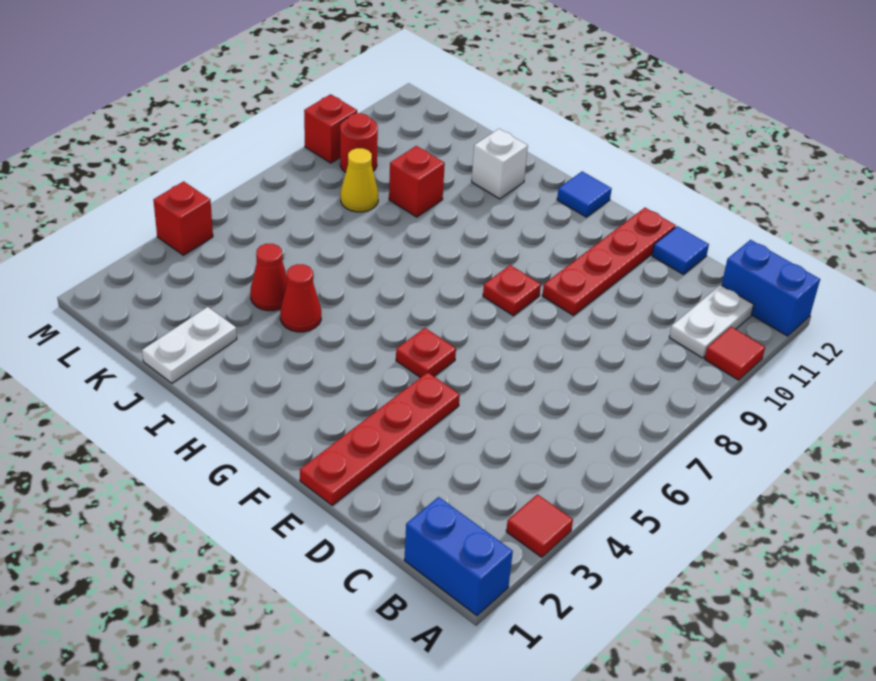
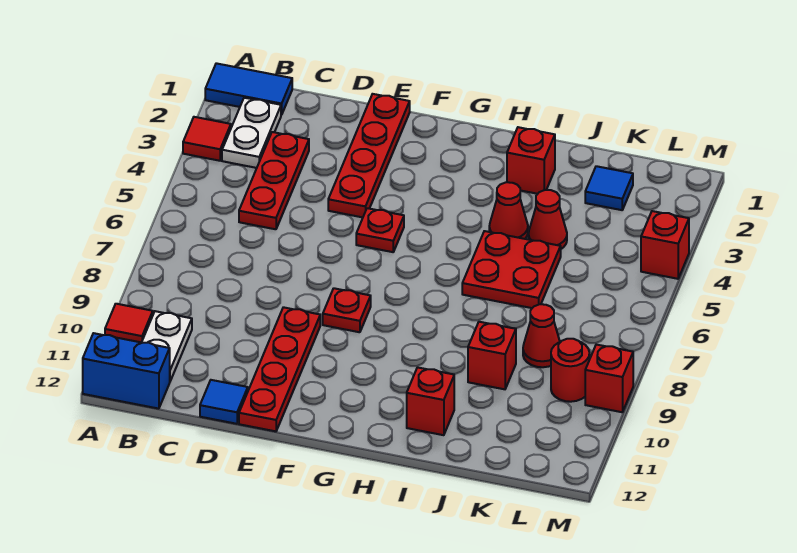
blue brick A1:B1 level 1 -> blue tile A1:B1 level 1
none -> red plate C3:C5 level 1
blue tile G12 level 1 -> blue tile K2 level 1
none -> red brick I2 level 1
none -> red plate I5:J6 level 1
white brick I11 level 1 -> red brick I11 level 1
white plate J1:J2 level 1 -> white plate B2:B3 level 1
yellow cone K8 level 1 -> red cone K8 level 1

